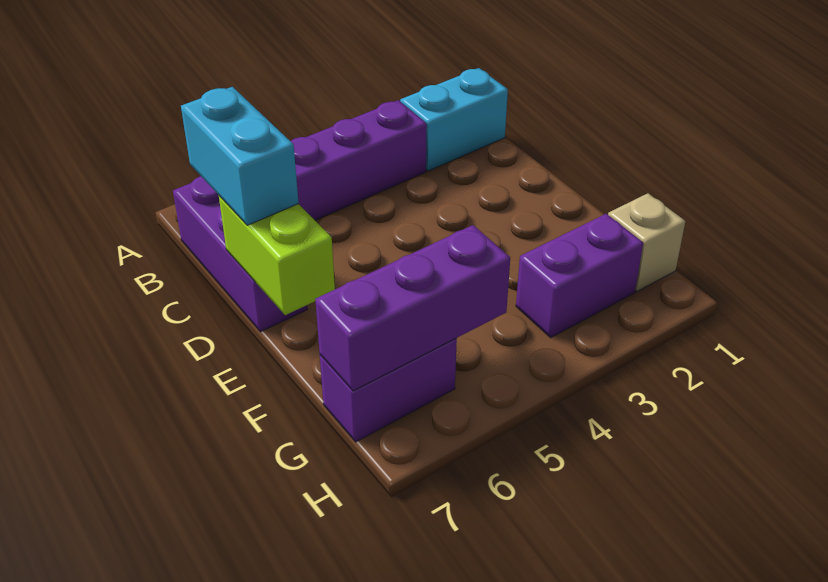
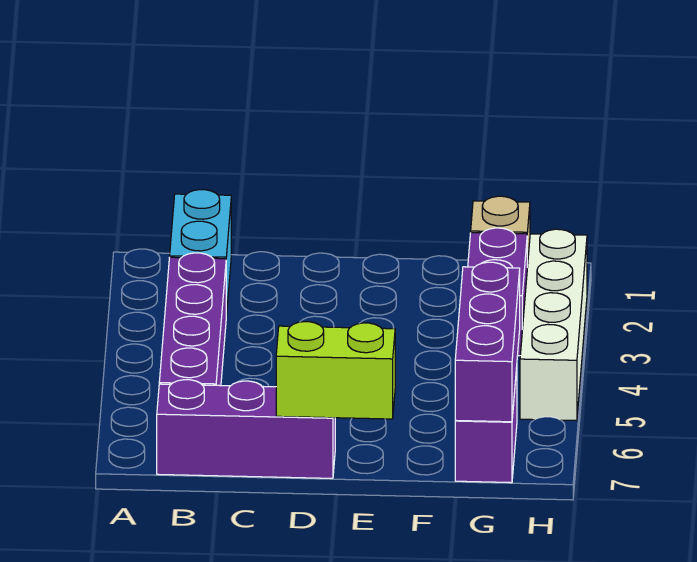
cyan brick C7:D7 level 3 -> none
none -> white brick H2:H5 level 1

